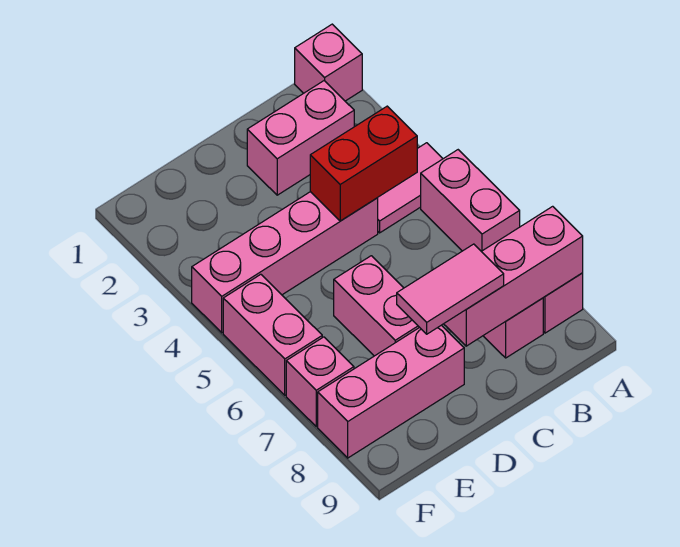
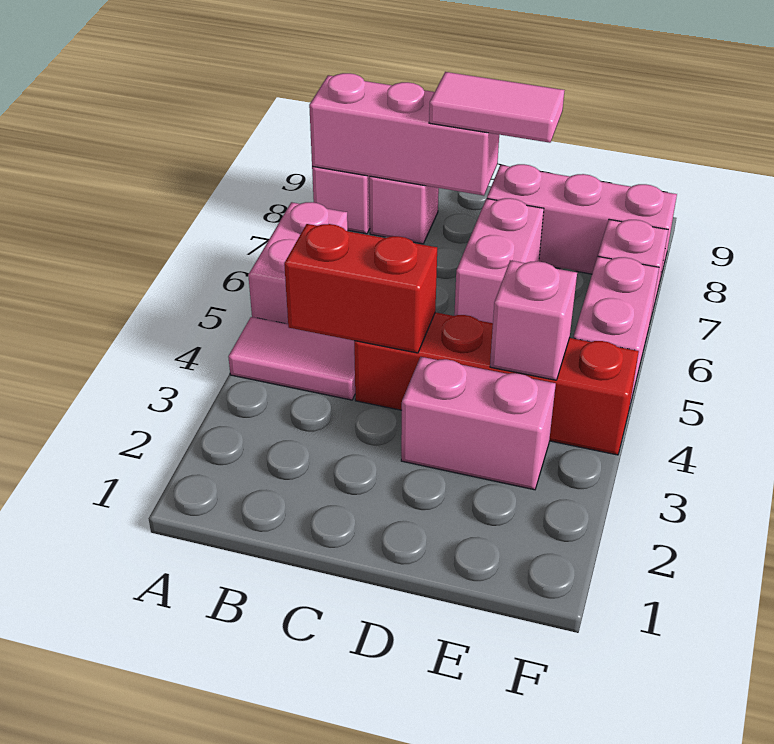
pink brick A1 level 1 -> pink brick E4 level 2
pink brick B2:C2 level 1 -> pink brick D3:E3 level 1
pink brick C4:F4 level 1 -> red brick C4:F4 level 1

